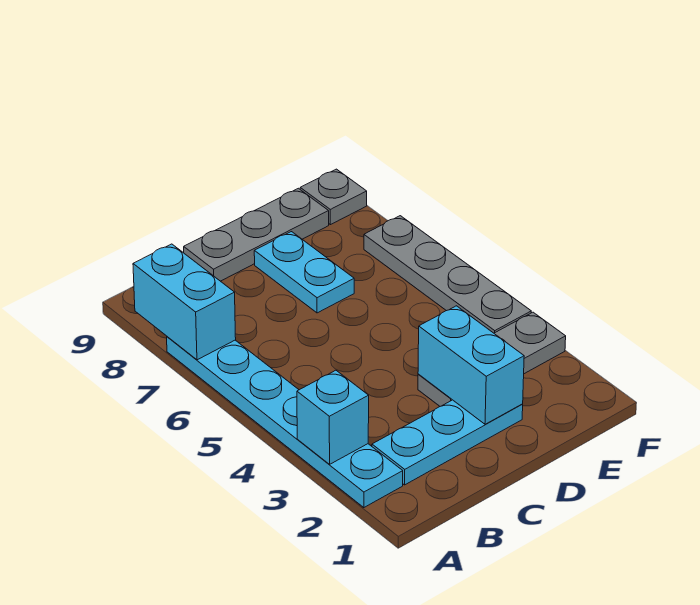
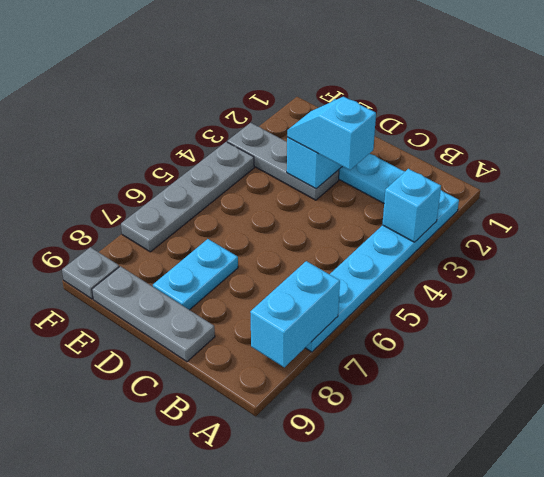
none -> cyan slope C3:D3 level 3 top C

